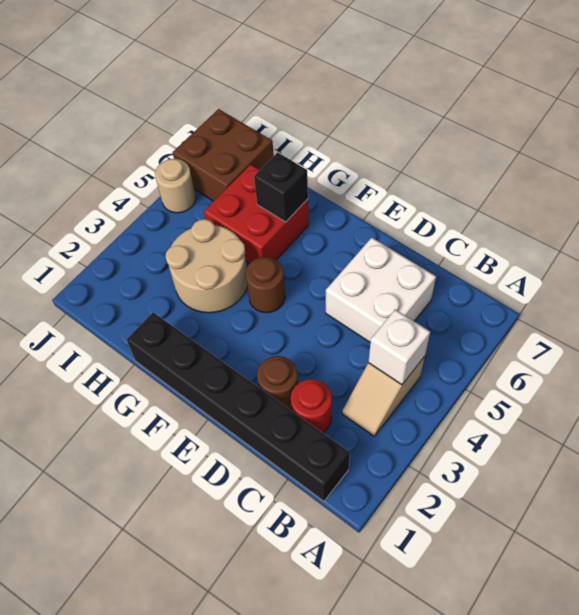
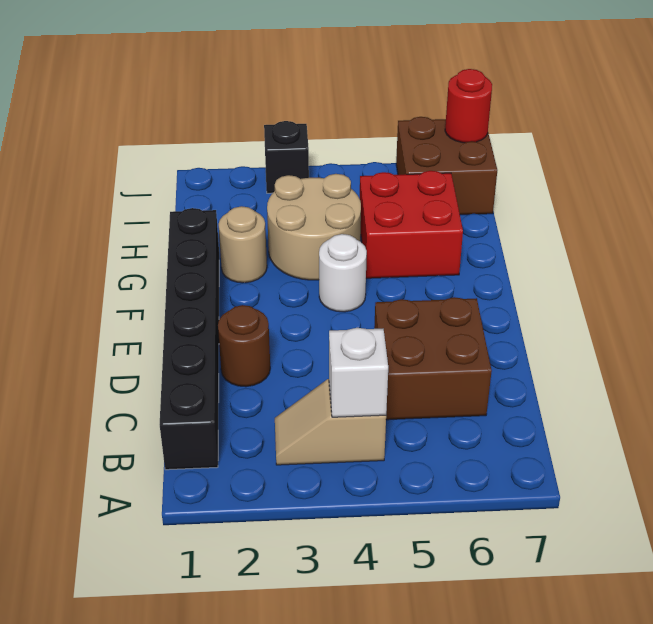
red round brick C2 level 1 -> red round brick J7 level 2
white brick C5:D6 level 1 -> brown brick C5:D6 level 1
brown round brick F4 level 1 -> white round brick F4 level 1
black brick G6 level 2 -> black brick J3 level 1
tan round brick J5 level 1 -> tan round brick G2 level 1

